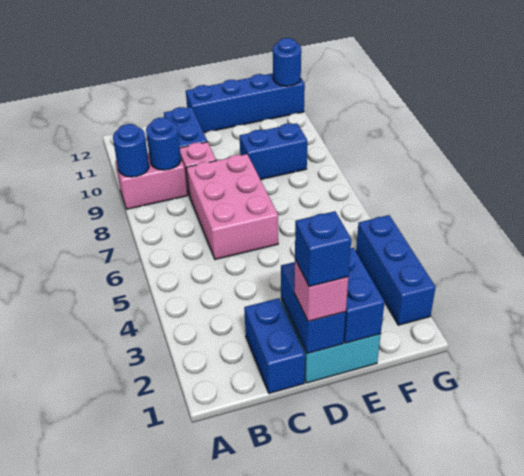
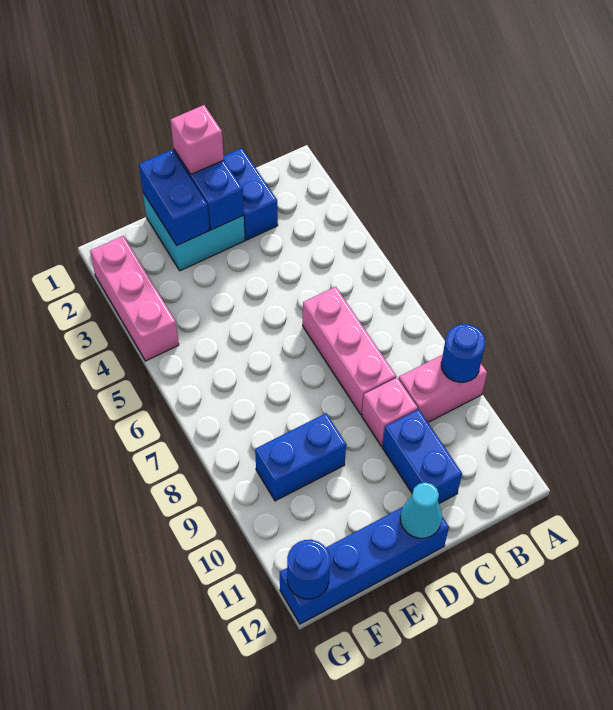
blue round brick B9 level 2 -> none
pink brick C6:D8 level 1 -> pink brick C6:C8 level 1
blue brick D1 level 4 -> none
none -> cyan cone D12 level 2
blue brick G2:G4 level 1 -> pink brick G2:G4 level 1

